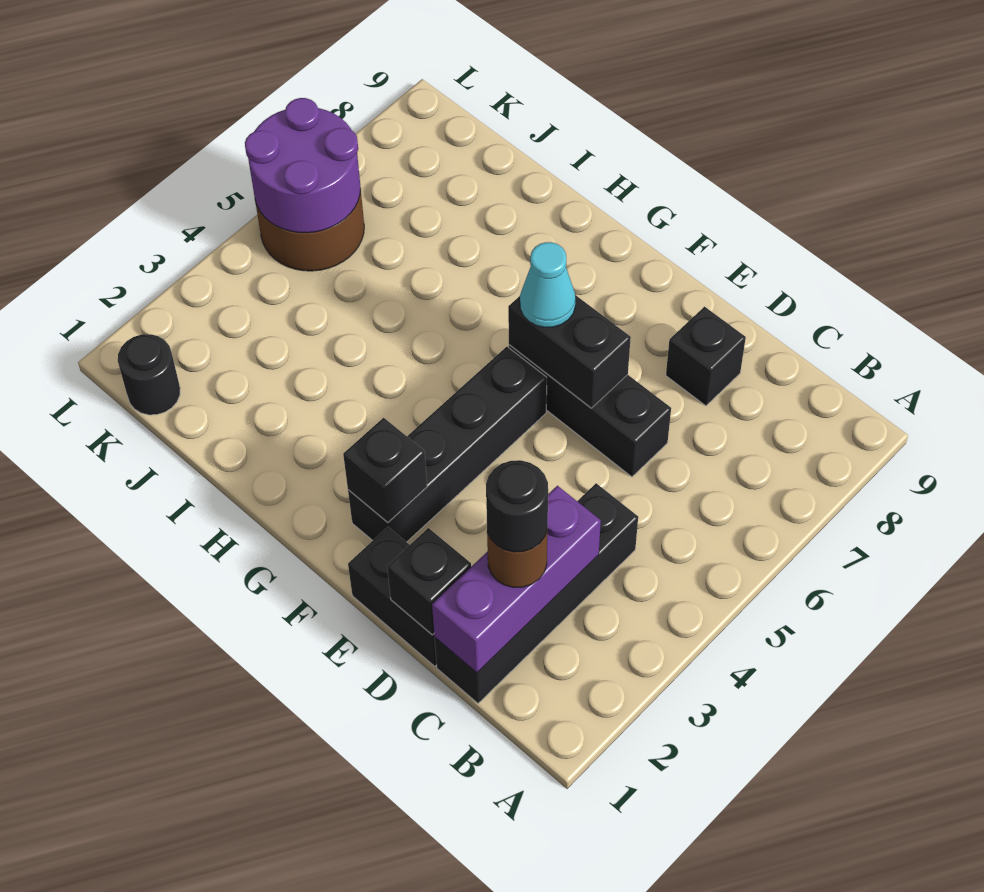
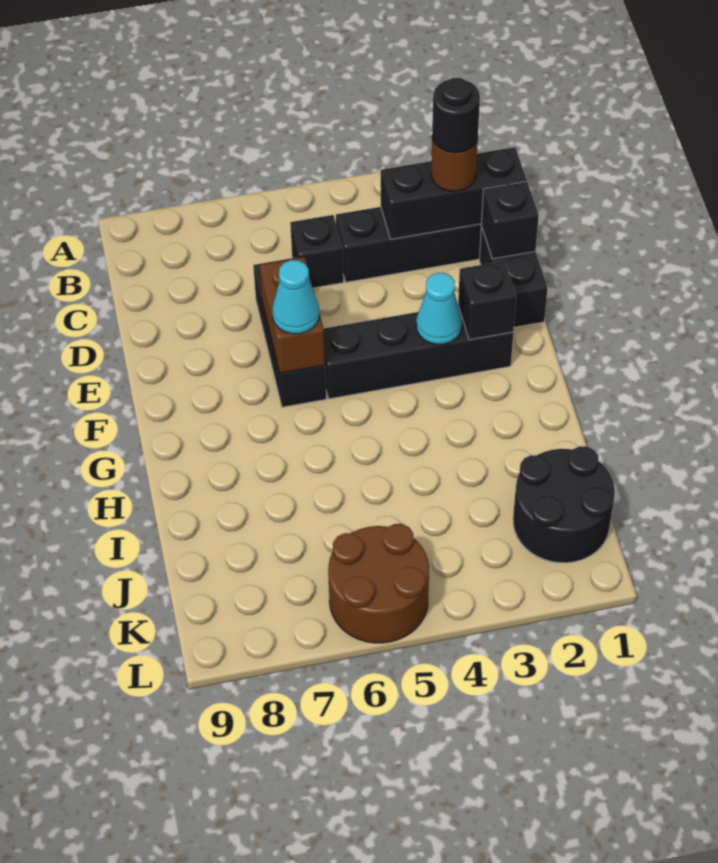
purple brick C1:C3 level 2 -> black brick C1:C3 level 2
black brick D8 level 1 -> black brick C5 level 1
black brick E6:F6 level 2 -> brown brick E6:F6 level 2
none -> cyan cone F3 level 2
black round brick K1 level 1 -> black round brick J1:K2 level 1
purple round brick K5:L6 level 2 -> none

